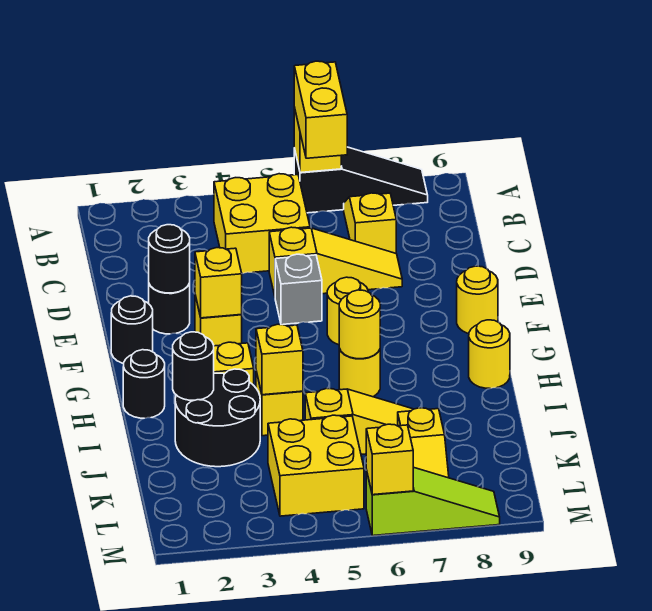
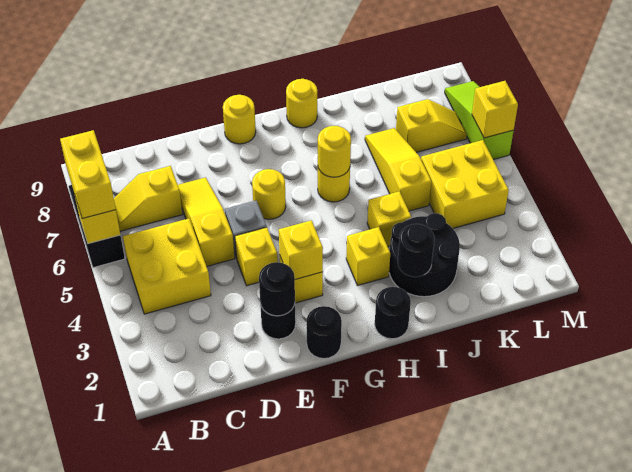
yellow brick A6:B6 level 3 -> yellow brick A6:A7 level 3
yellow brick I4 level 2 -> yellow brick E4 level 1

